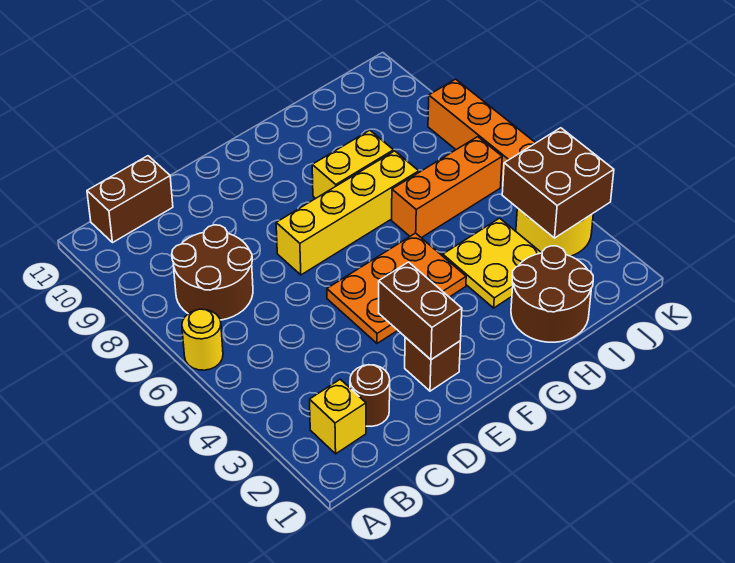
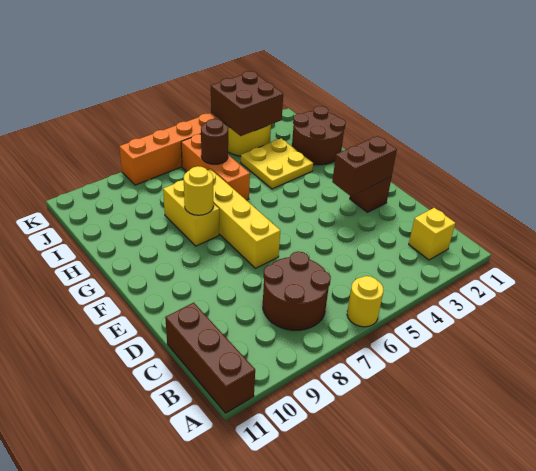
brown brick B11:C11 level 1 -> brown brick A11:C11 level 1
brown round brick C2 level 1 -> brown round brick I6 level 2
orange plate E4:G5 level 1 -> none
none -> yellow round brick G8 level 2

